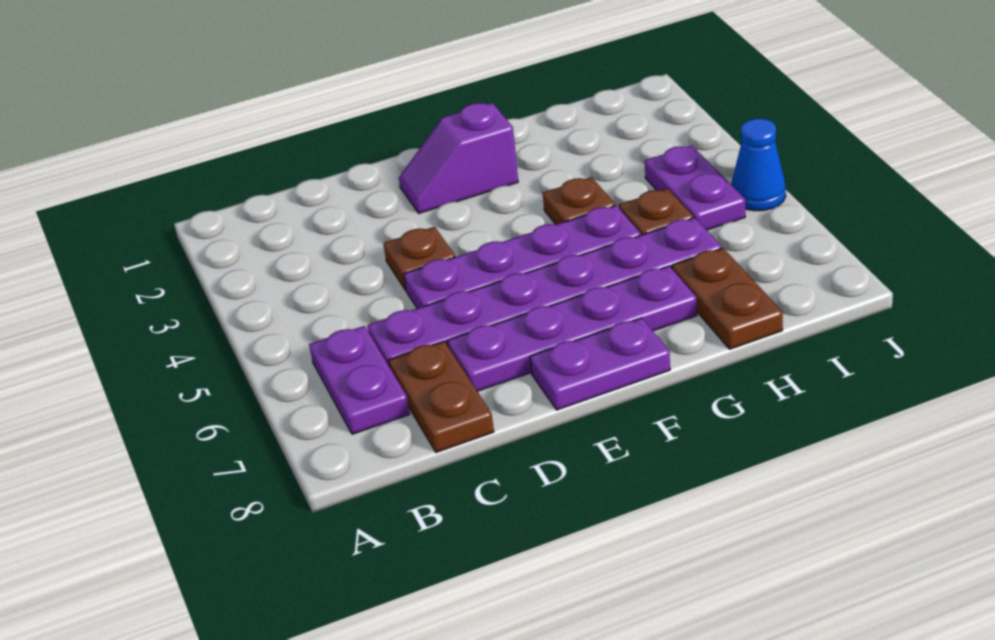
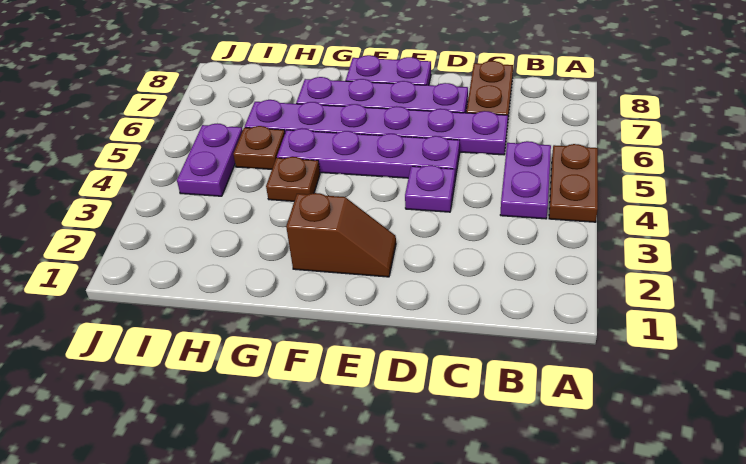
purple plate B6:B7 level 1 -> purple plate B4:B5 level 1
brown plate D4 level 1 -> purple plate D4 level 1
purple slope E2:F2 level 1 top F -> brown slope E2:F2 level 1 top F
brown plate H7:H8 level 1 -> brown plate A4:A5 level 1
blue cone J5 level 1 -> none

